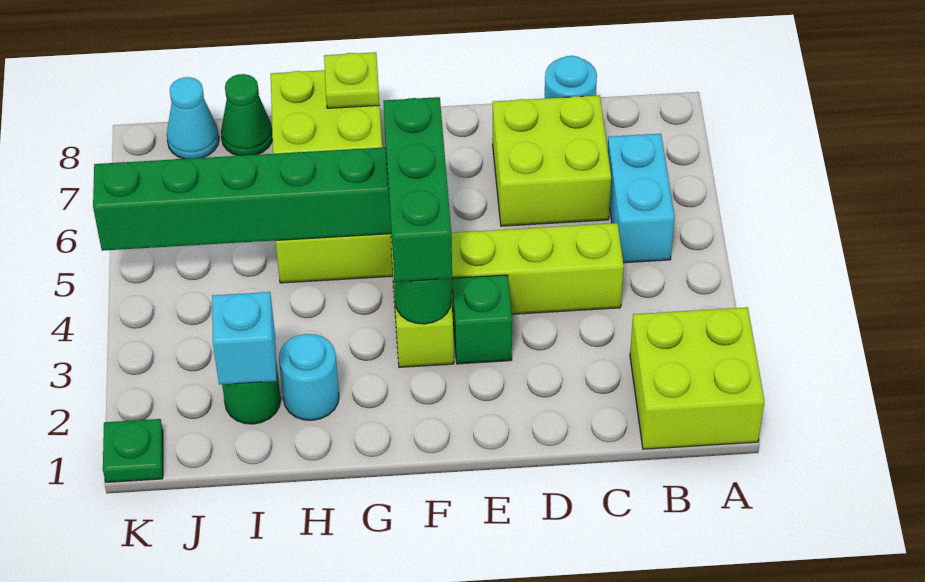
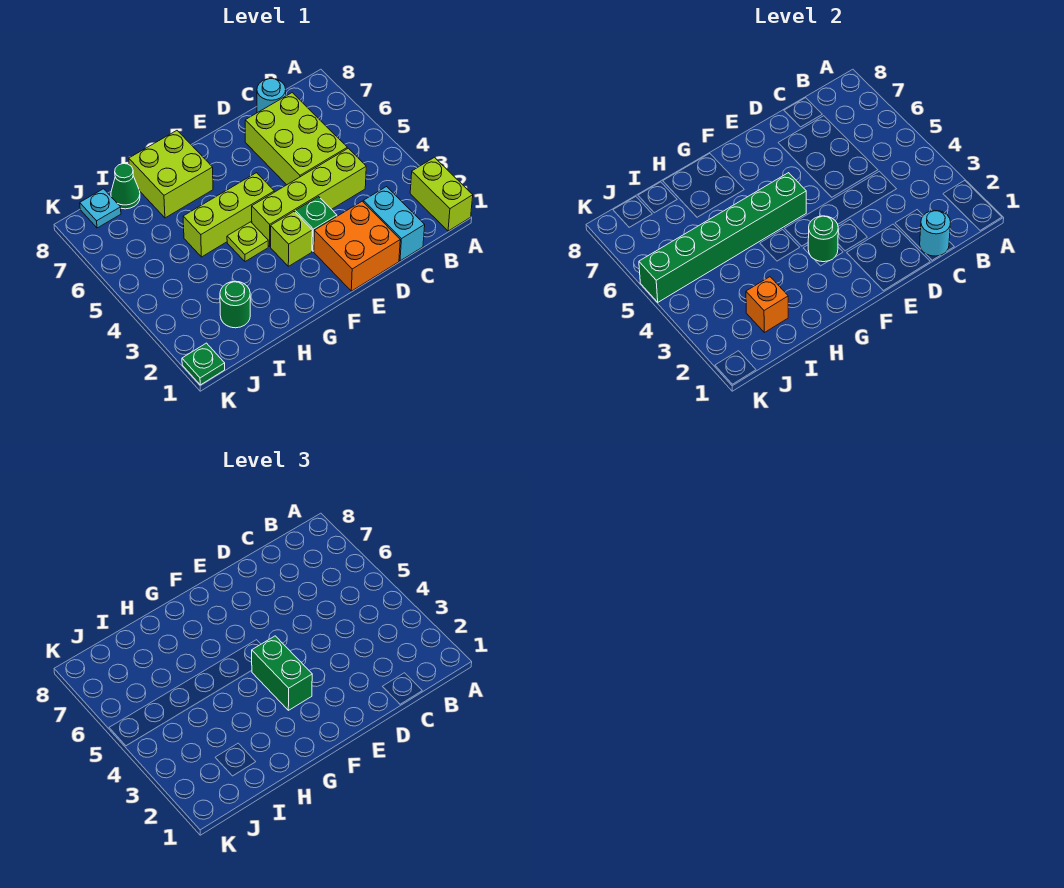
lime brick A1:B2 level 1 -> lime brick A1:A2 level 1
cyan brick B5:B6 level 1 -> cyan brick C1:C2 level 1
lime brick C6:D7 level 1 -> lime brick C5:D7 level 1
none -> orange brick D1:E2 level 1
green brick F3:F5 level 3 -> green brick F3:F4 level 3
lime plate G8 level 2 -> lime plate G4 level 1
cyan round brick H2 level 1 -> cyan round brick C1 level 2
cyan brick I2 level 2 -> orange brick I2 level 2
cyan cone J8 level 1 -> cyan plate J8 level 1

